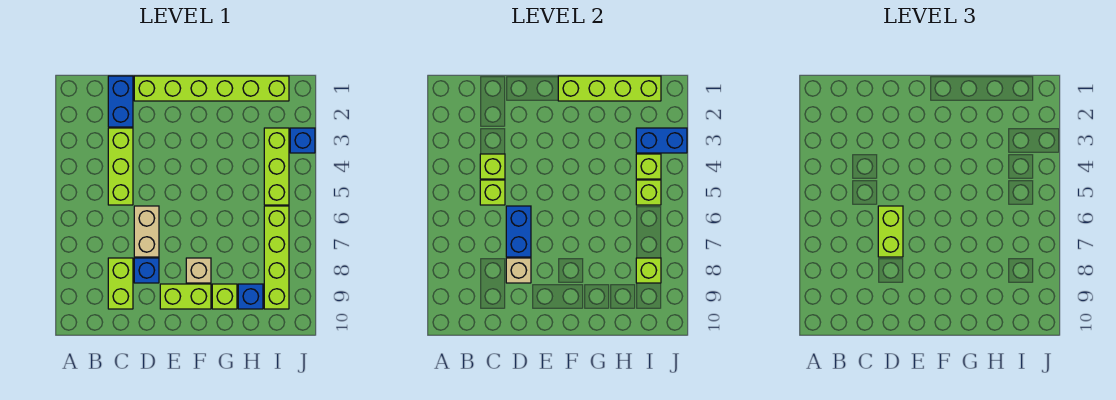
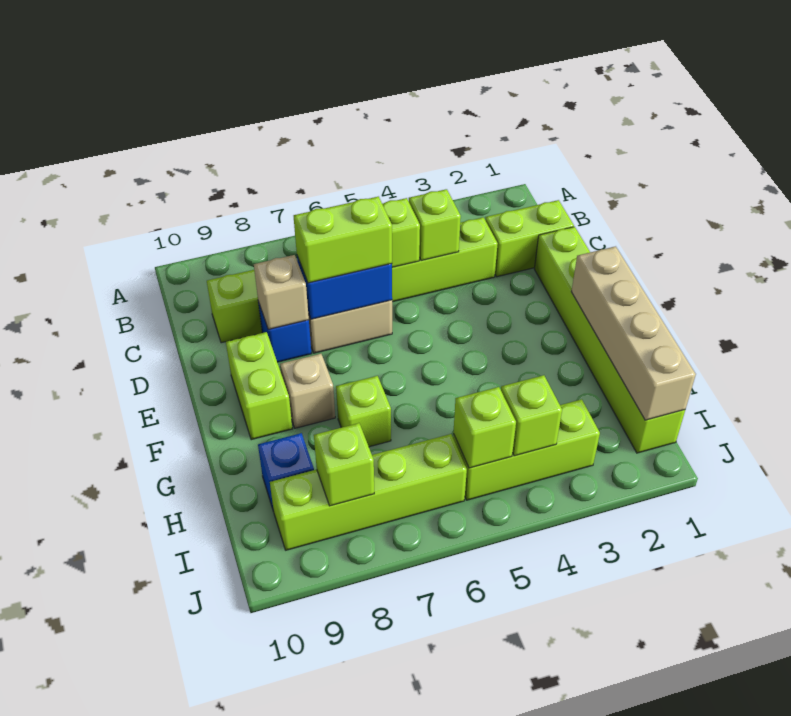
blue brick C1:C2 level 1 -> lime brick C1:C2 level 1
lime brick F1:I1 level 2 -> tan brick F1:I1 level 2
lime brick G9 level 1 -> lime brick G7 level 1
blue brick I3:J3 level 2 -> none
blue brick J3 level 1 -> none

